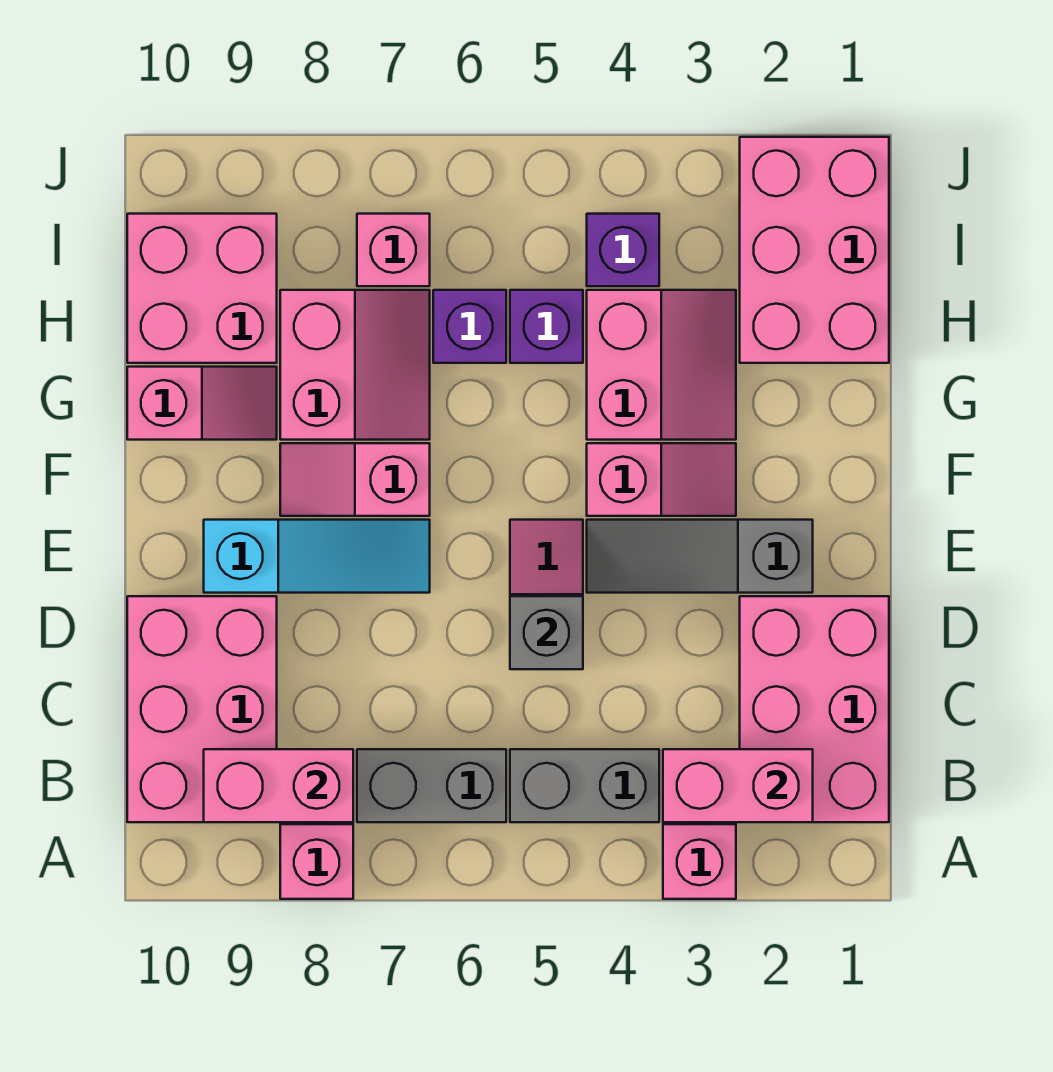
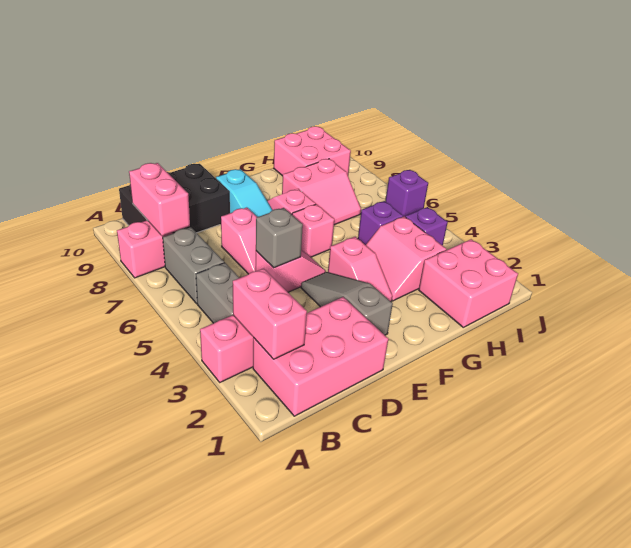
pink brick B9:D10 level 1 -> black brick B9:D10 level 1
pink slope G3:H4 level 1 top 4 -> pink slope G3:H4 level 1 top H
pink slope G9:G10 level 1 top 10 -> pink slope D6:D7 level 1 top 7
pink brick H1:J2 level 1 -> pink brick H1:I2 level 1
purple brick H6 level 1 -> purple brick J6 level 1
pink brick I7 level 1 -> pink brick F6 level 1

